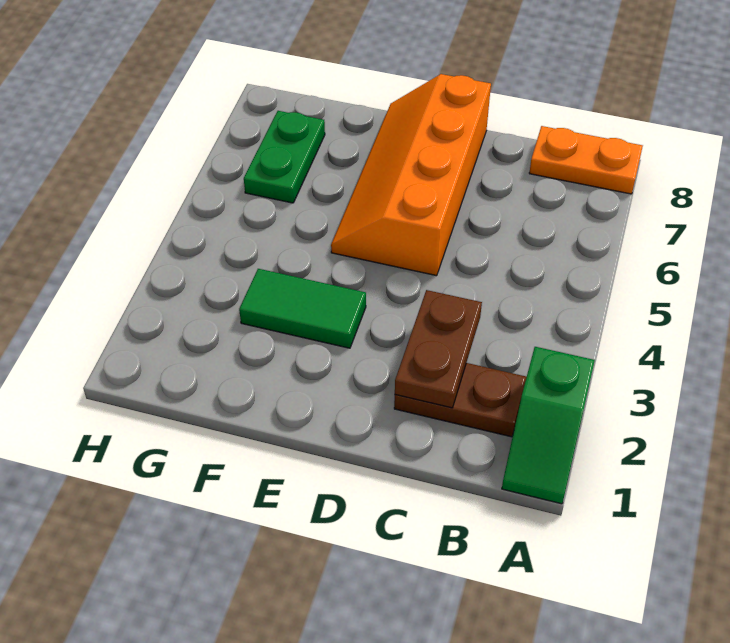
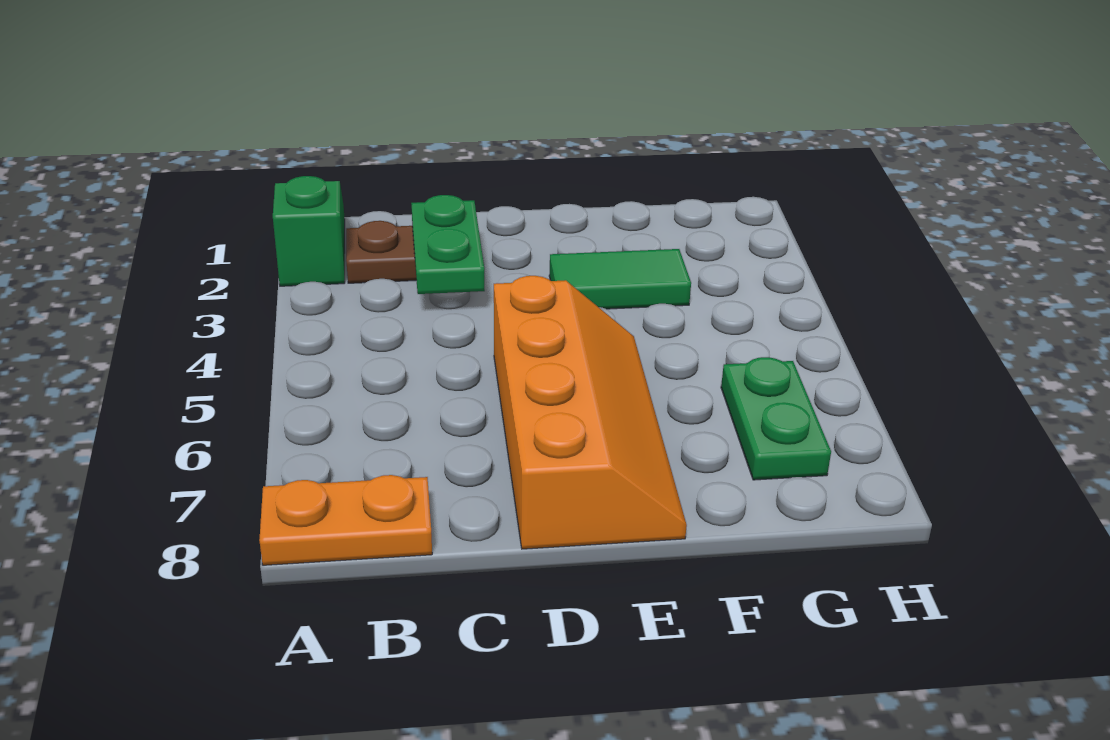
brown plate C2:C3 level 2 -> green plate C2:C3 level 2

